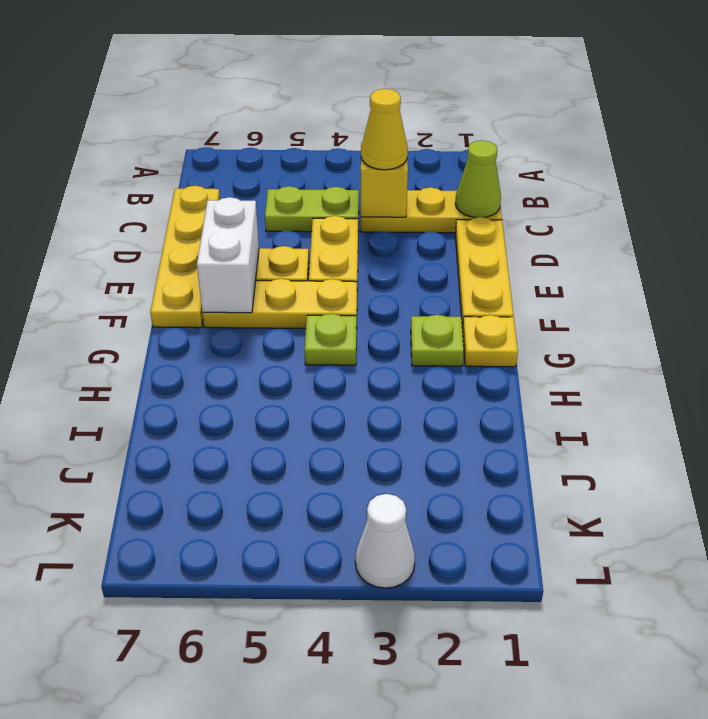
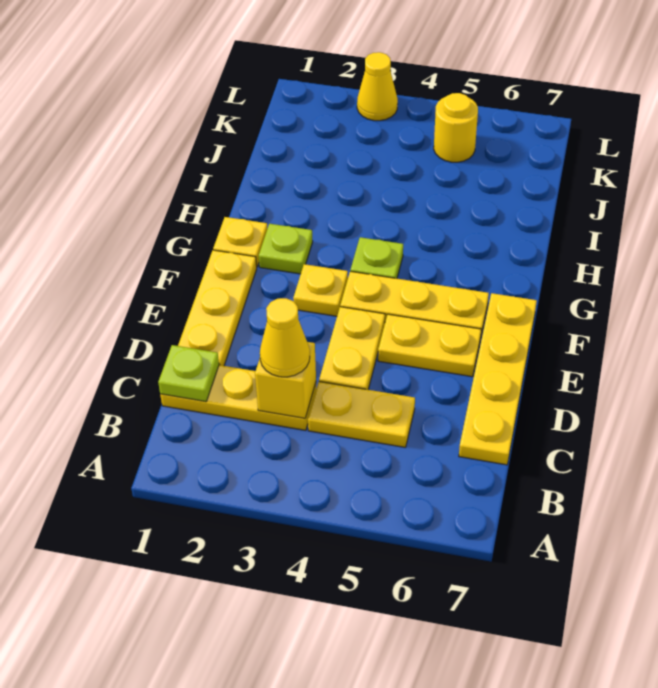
lime cone C1 level 2 -> lime plate C1 level 2
lime plate C4:C5 level 1 -> yellow plate C4:C5 level 1
white brick E6:F6 level 2 -> none
none -> yellow plate F3 level 1
none -> yellow round brick K5 level 1
white cone L3 level 1 -> yellow cone L3 level 1

